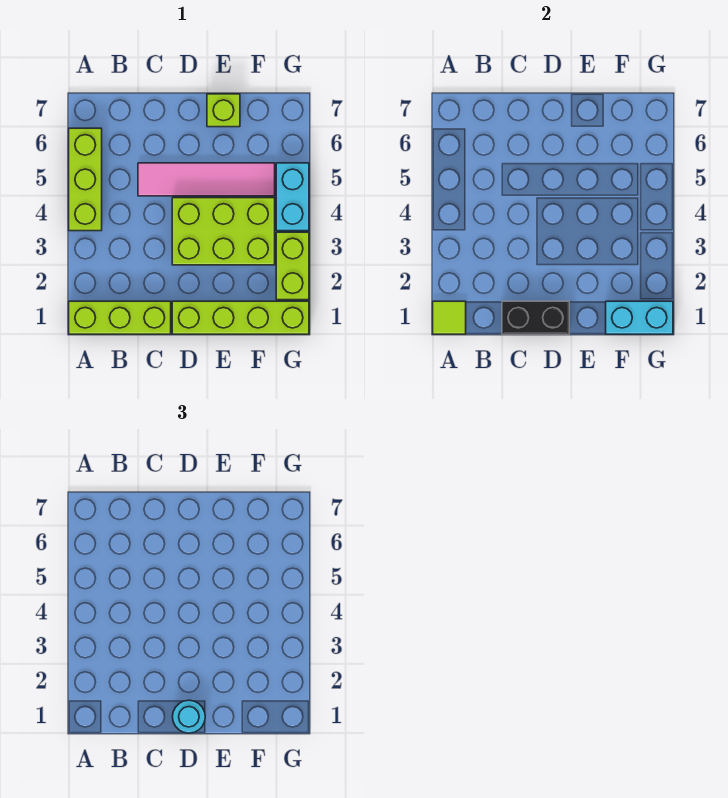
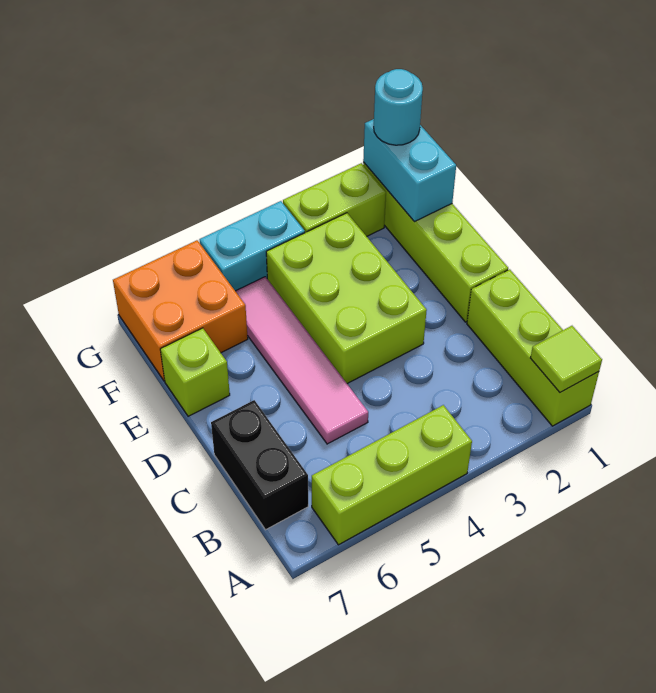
black brick C1:D1 level 2 -> black brick B7:C7 level 1
cyan round brick D1 level 3 -> cyan round brick G1 level 3
none -> orange brick F6:G7 level 1

